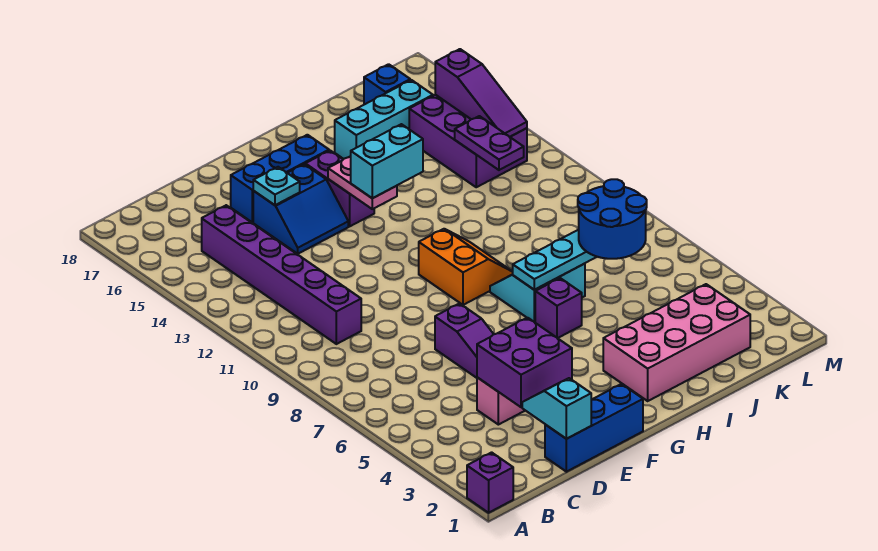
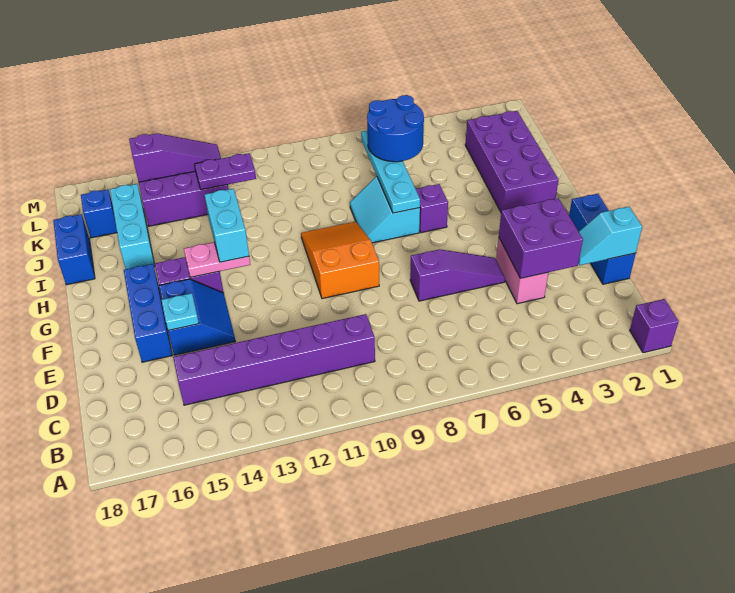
orange slope G9:H10 level 1 top G -> orange slope F9:H10 level 1 top F
pink brick H2:K3 level 1 -> purple brick H2:K3 level 1
none -> blue brick I18:J18 level 1

